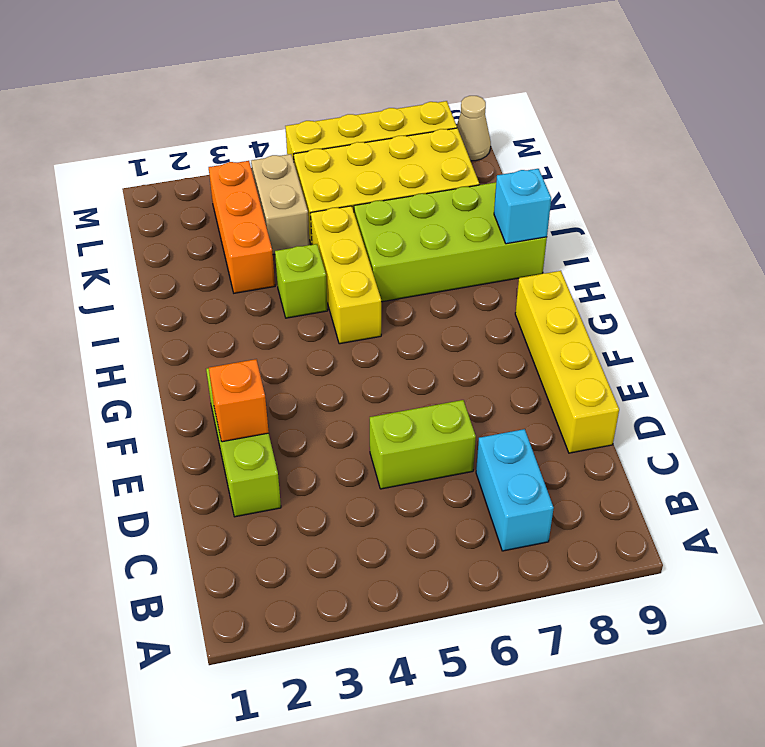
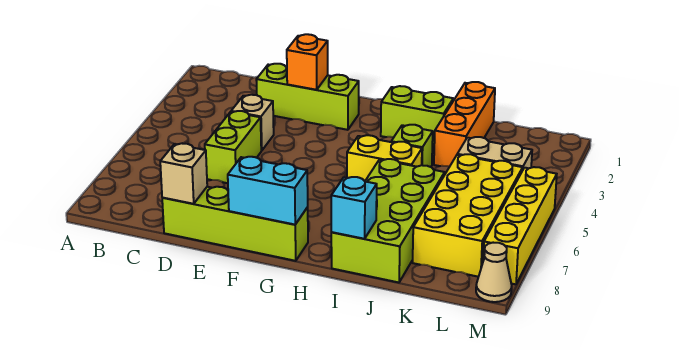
cyan brick B7:C7 level 1 -> cyan brick F9:G9 level 2
none -> tan brick D4 level 1
yellow brick D9:G9 level 1 -> lime brick D9:G9 level 1
none -> tan brick D9 level 2
none -> lime brick H2:I2 level 1
yellow brick H5:J5 level 1 -> yellow brick H5:I5 level 1
orange brick J3:L3 level 1 -> orange brick J1:J3 level 1

